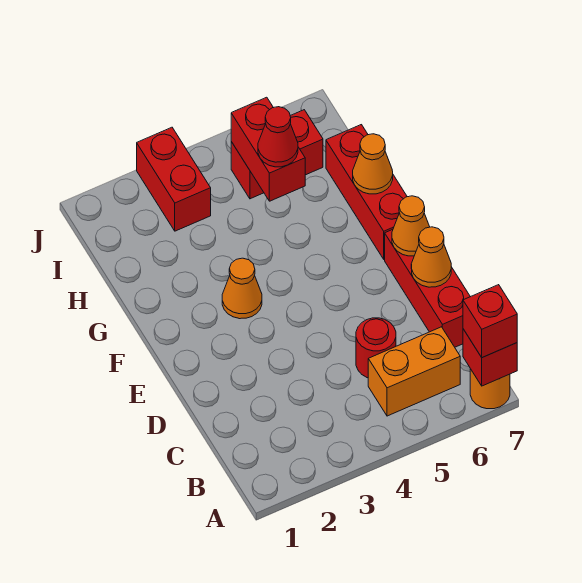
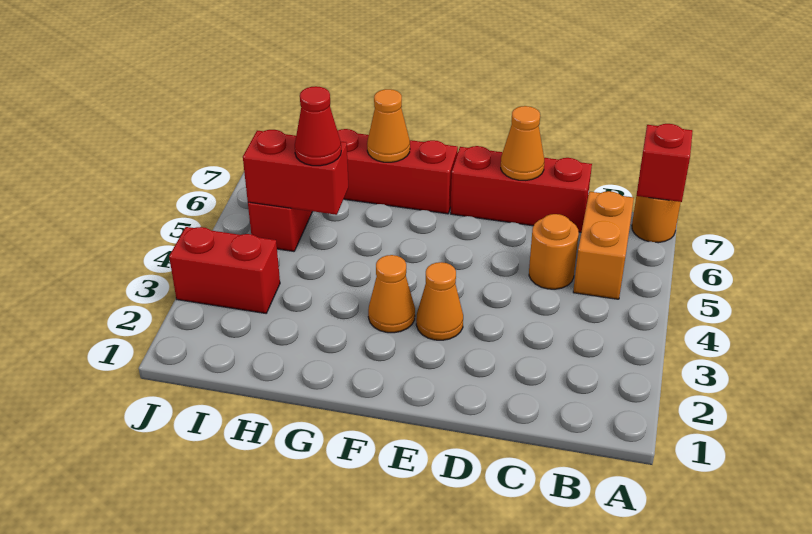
red brick A7 level 3 -> none
red round brick C5 level 1 -> orange round brick C5 level 1
orange cone E7 level 2 -> orange cone E3 level 1

